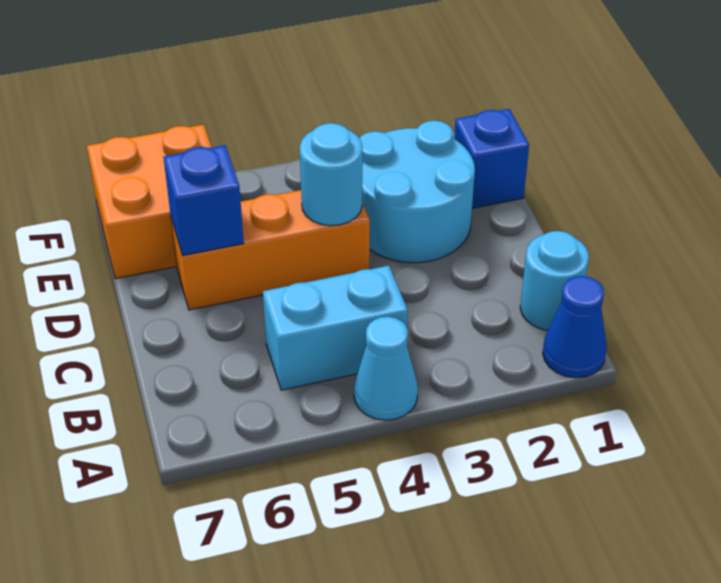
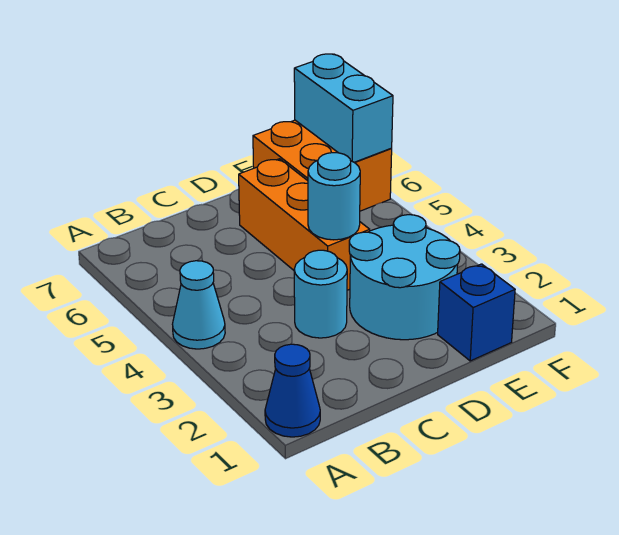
cyan round brick B1 level 1 -> cyan round brick C3 level 1
cyan brick B4:B5 level 1 -> cyan brick F6:F7 level 2
blue brick D6 level 2 -> none

